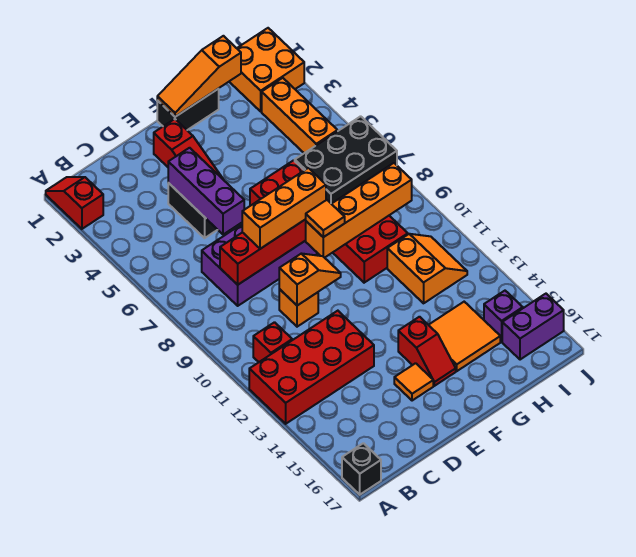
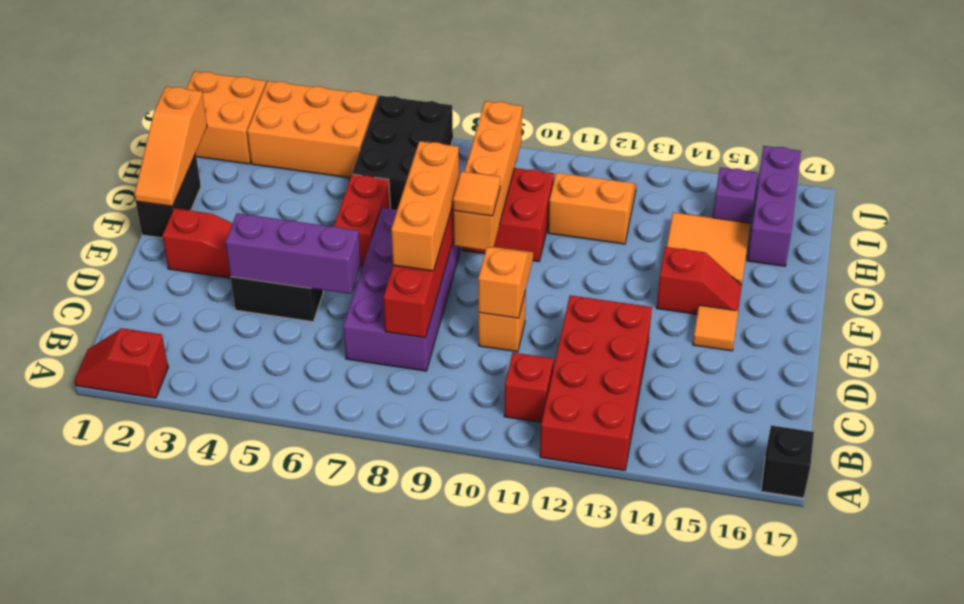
orange brick I3:I5 level 1 -> orange brick I3:J5 level 1
purple brick I16:J16 level 1 -> purple brick H16:J16 level 1

